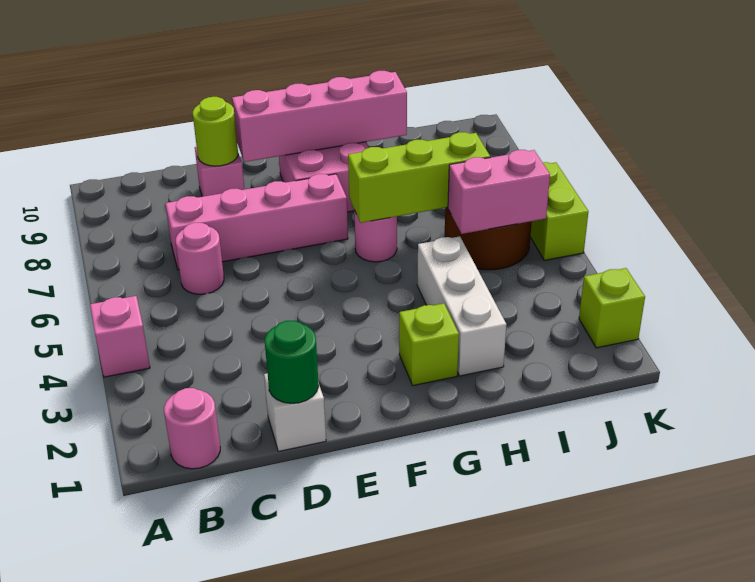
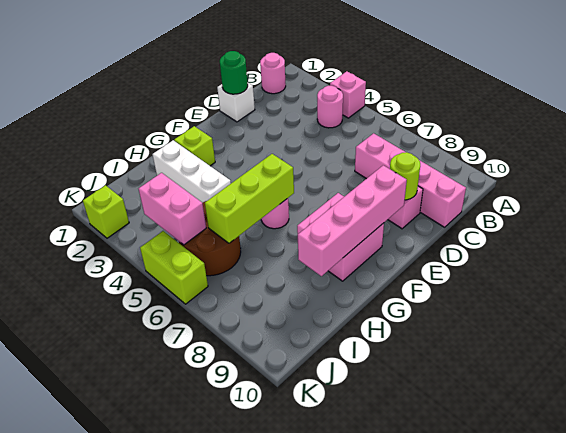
pink round brick C6 level 1 -> pink round brick B4 level 1
pink brick C7:F7 level 1 -> pink brick C7:C10 level 1
pink brick I5:J5 level 2 -> pink brick J4:J5 level 2

